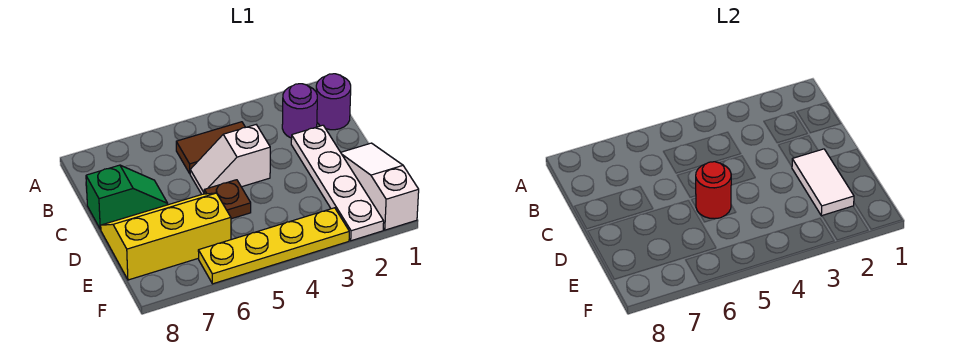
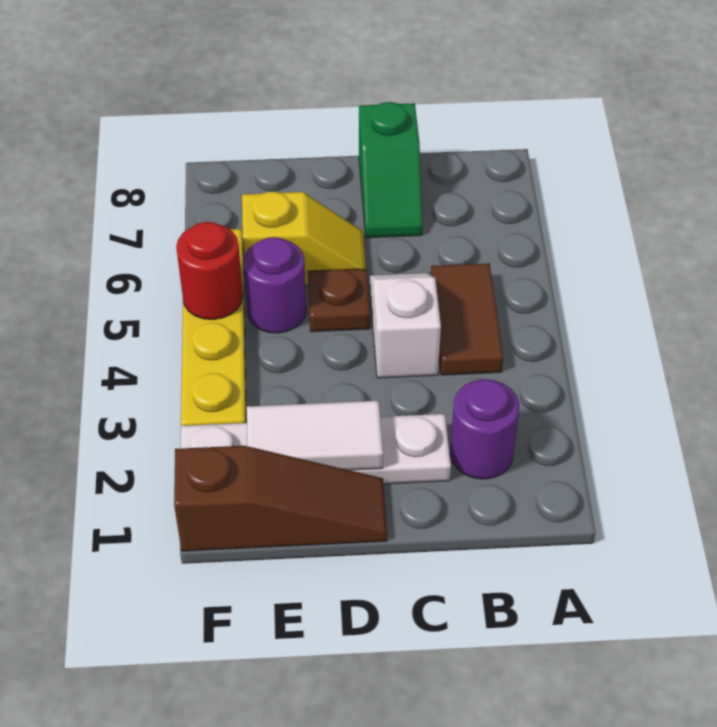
purple round brick B1 level 1 -> purple round brick E5 level 1
white slope D1:F1 level 1 top F -> brown slope D1:F1 level 1 top F
red round brick D5 level 2 -> red round brick F5 level 2
yellow slope D6:E8 level 1 top E -> yellow slope D6:E6 level 1 top E

